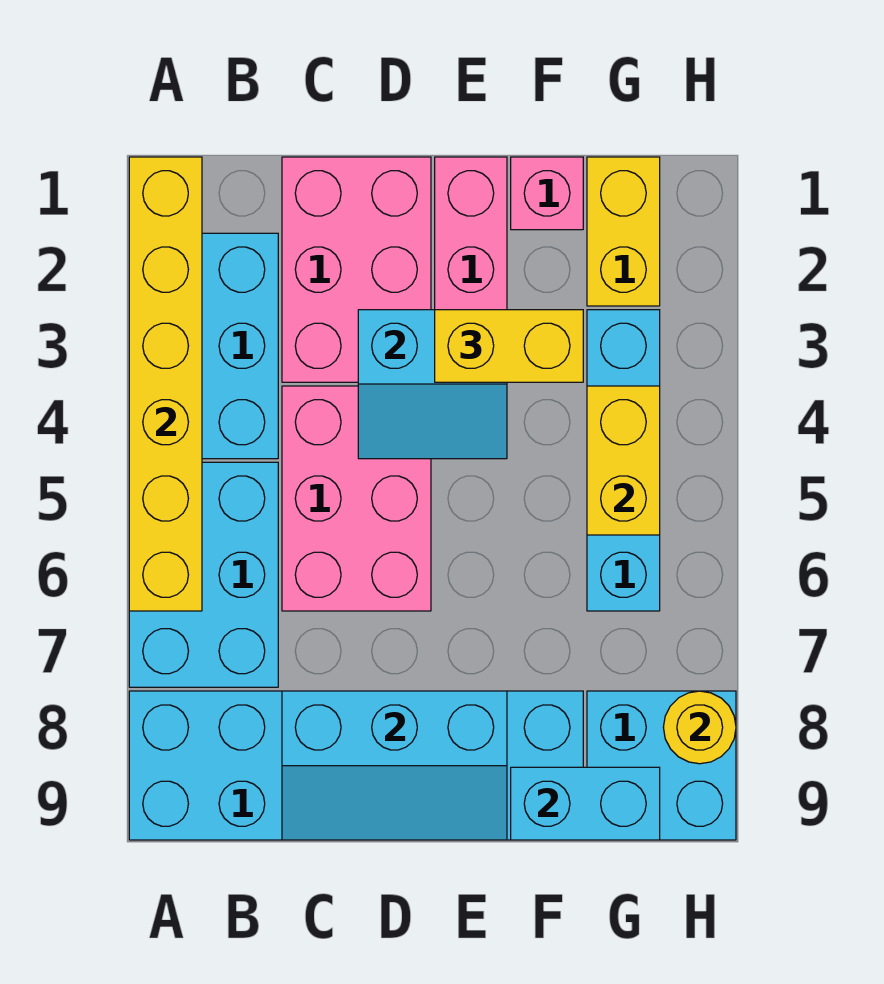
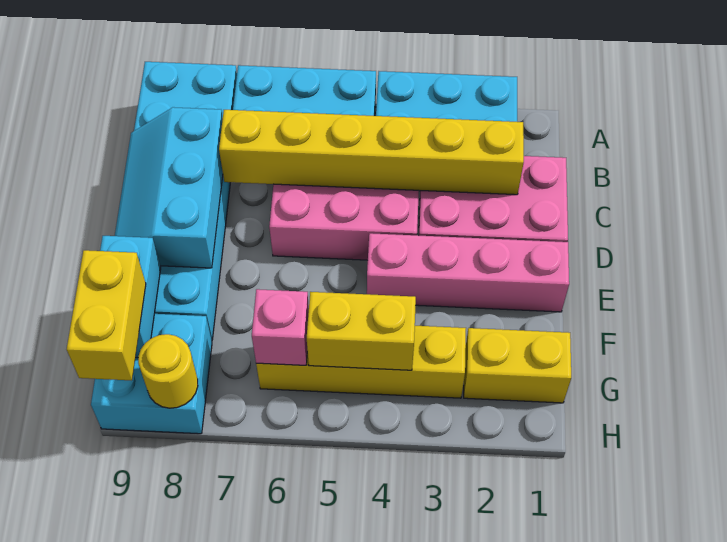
yellow brick A1:A6 level 2 -> yellow brick C2:C7 level 2
cyan slope D3:E4 level 2 top 3 -> none
yellow brick E3:F3 level 3 -> yellow brick G9:H9 level 3
pink brick F1 level 1 -> pink brick G6 level 2
cyan brick G3:G6 level 1 -> yellow brick G3:G6 level 1

